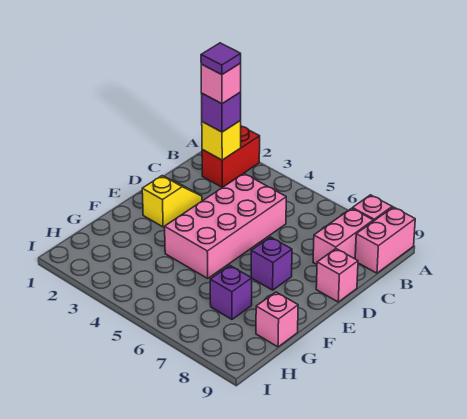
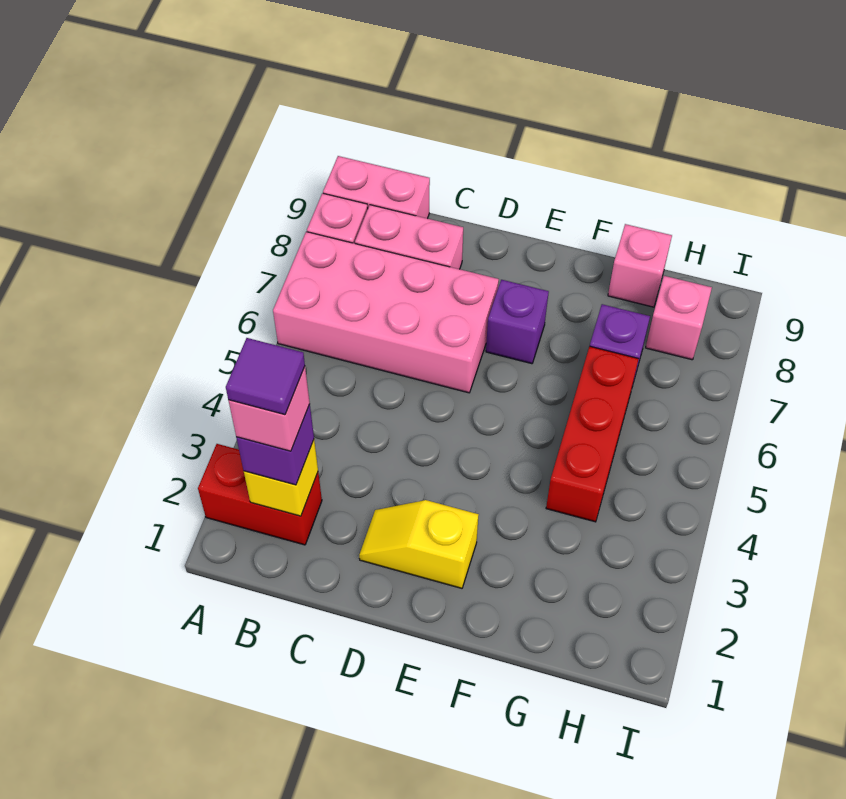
pink brick C4:F5 level 1 -> pink brick A6:D7 level 1
pink brick D9 level 1 -> pink brick H8 level 1
none -> red brick G4:G6 level 1

